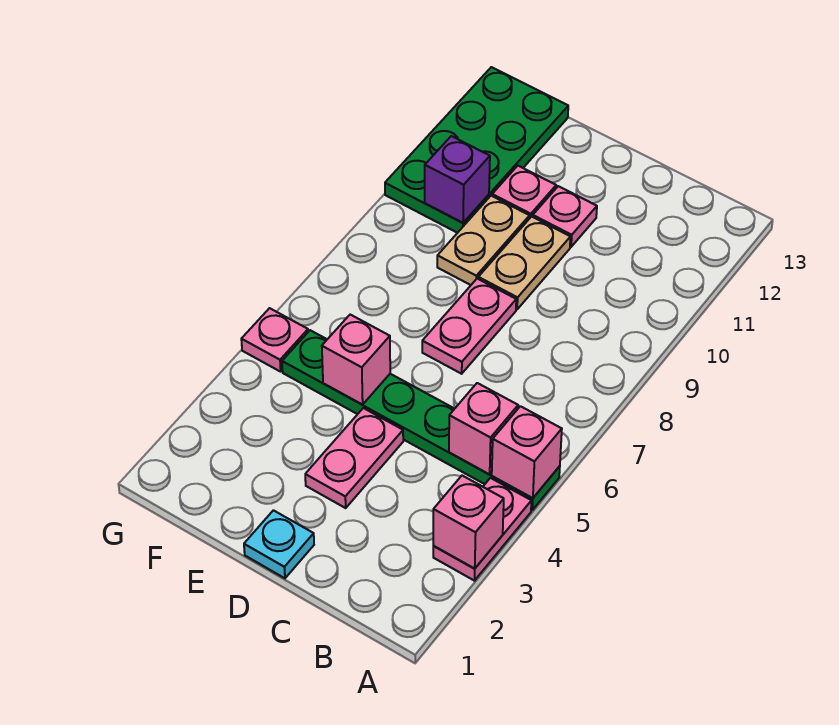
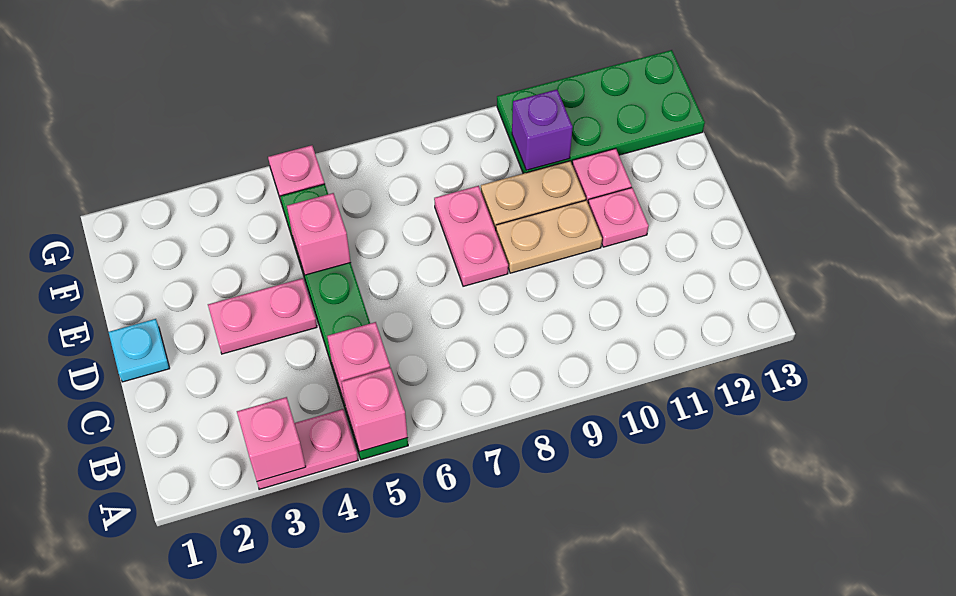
pink plate D7:D8 level 1 -> pink plate D8:E8 level 1

